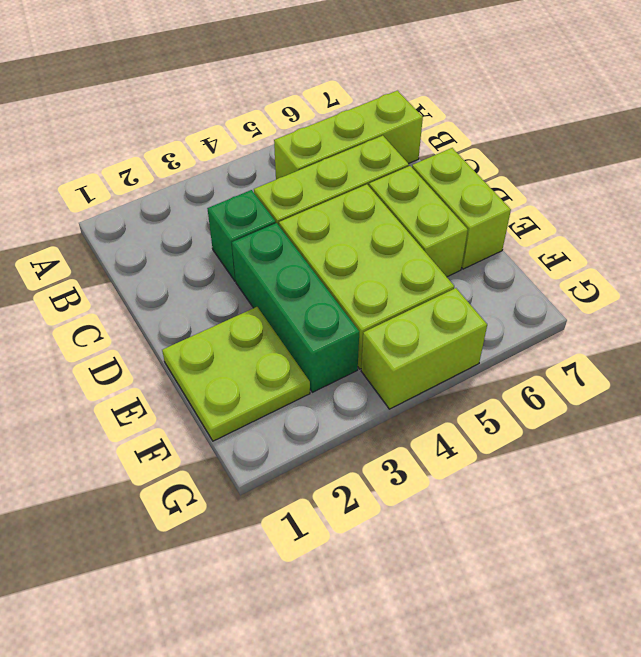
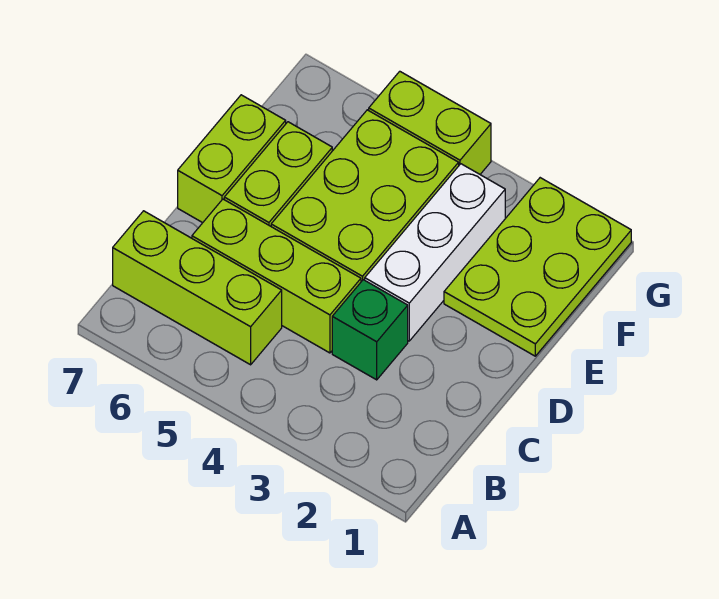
green brick D3:F3 level 1 -> white brick D3:F3 level 1
lime plate E1:F2 level 1 -> lime plate E1:G2 level 1

